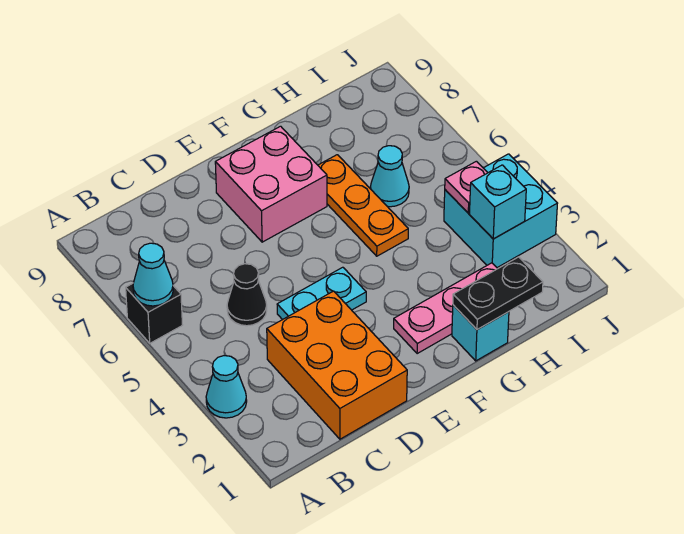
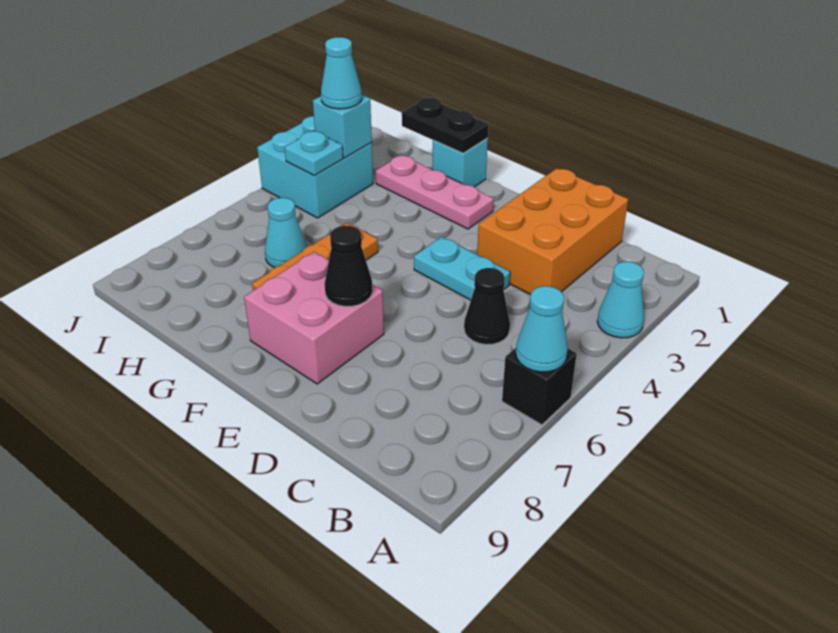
none -> black cone E7 level 2
none -> cyan cone I3 level 3
pink plate I4 level 2 -> cyan plate I4 level 2

